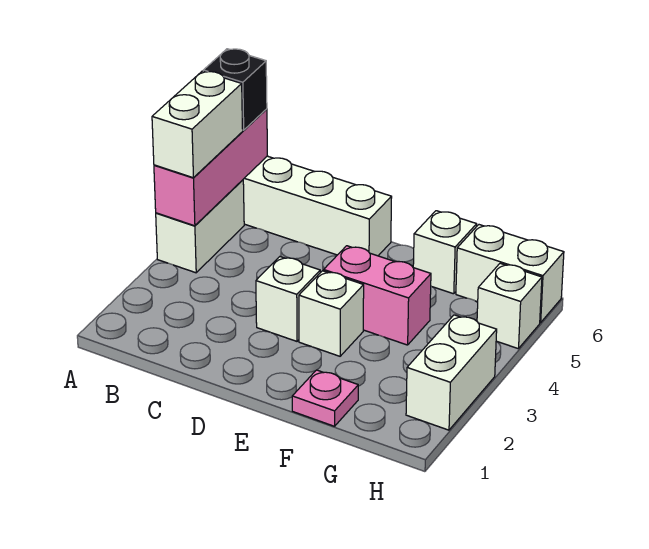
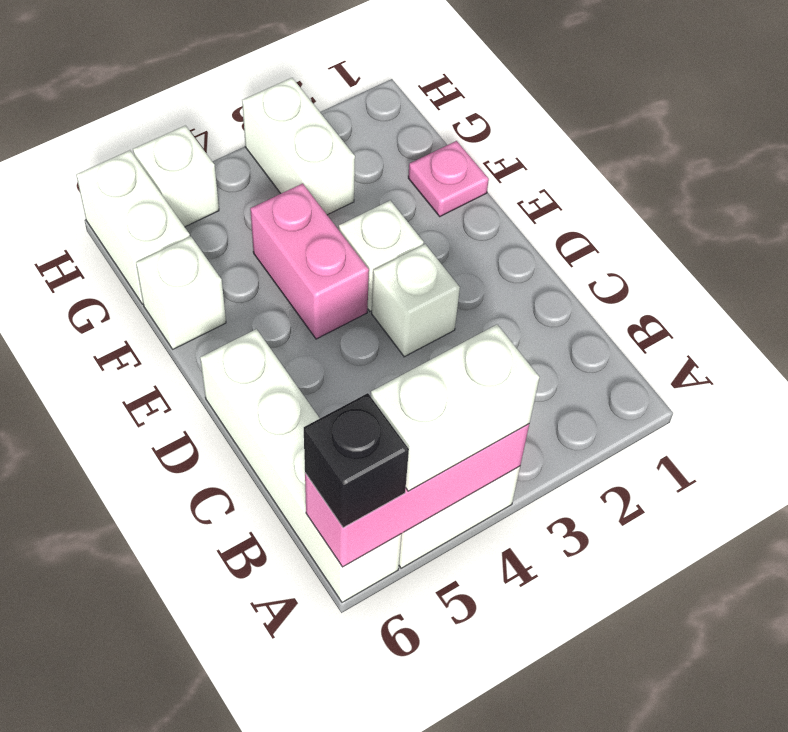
white brick H2:H3 level 1 -> white brick G3:H3 level 1

